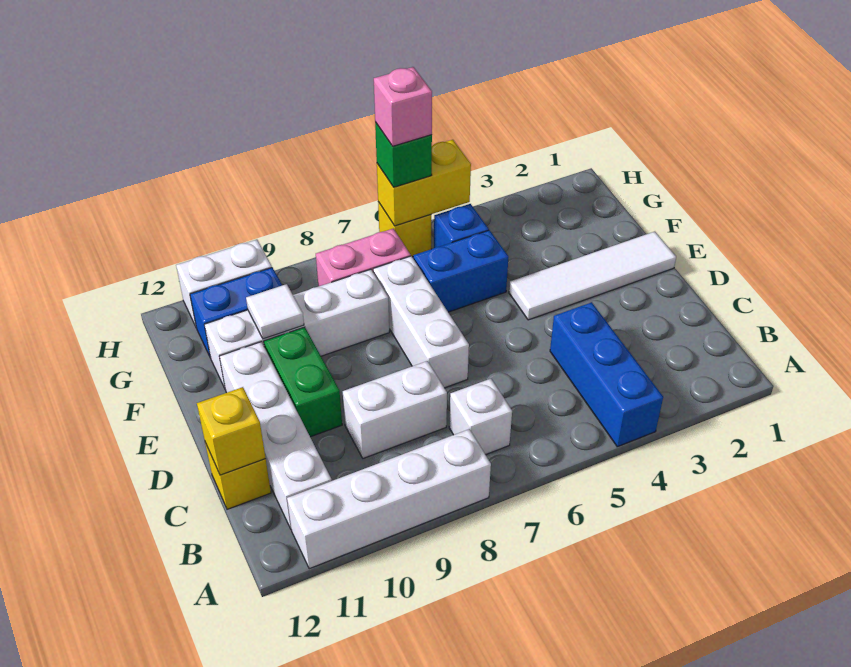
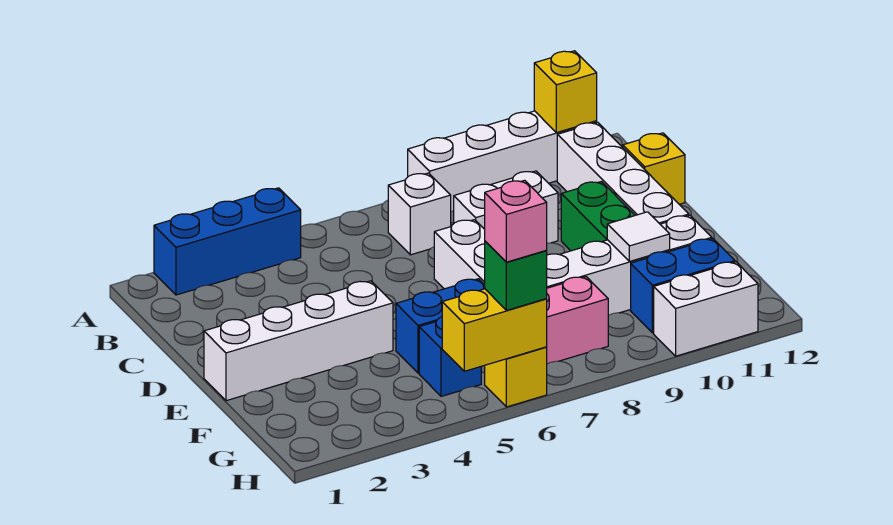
blue brick A4:C4 level 1 -> blue brick A2:A4 level 1
yellow brick C12 level 2 -> yellow brick A11 level 2
white tile E1:E4 level 1 -> white brick E1:E4 level 1

